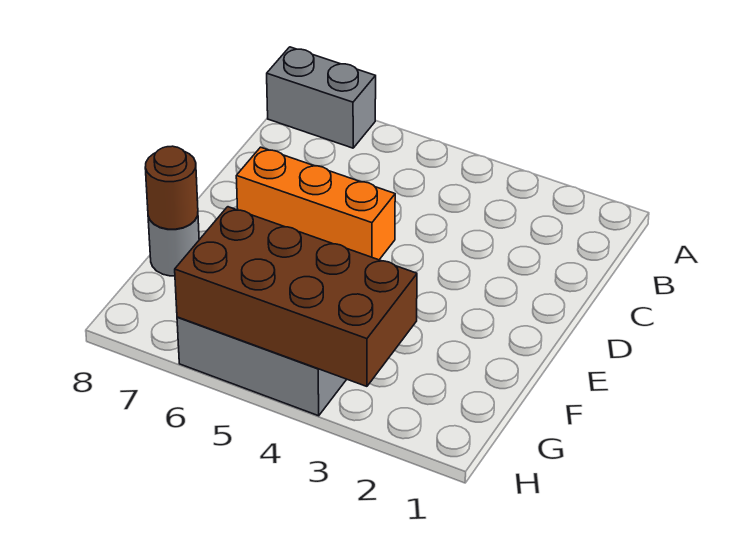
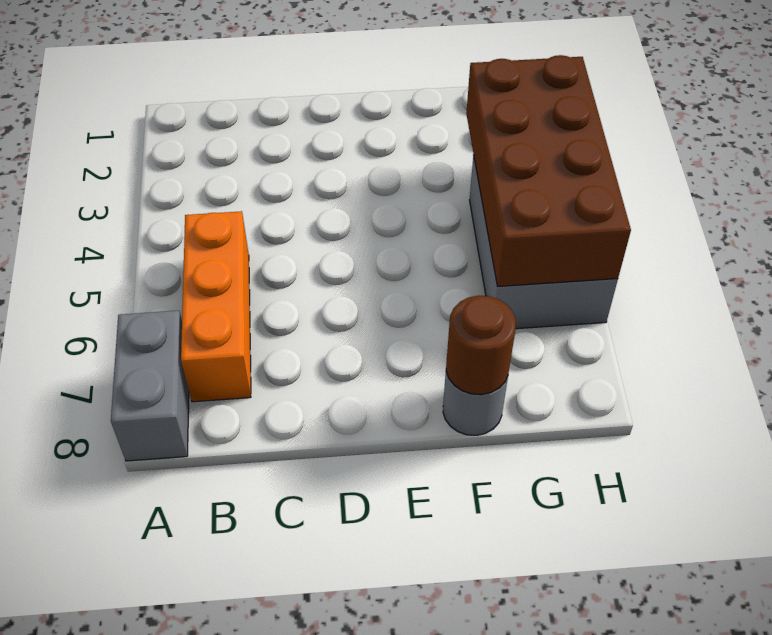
orange brick D5:D7 level 1 -> orange brick B5:B7 level 1

